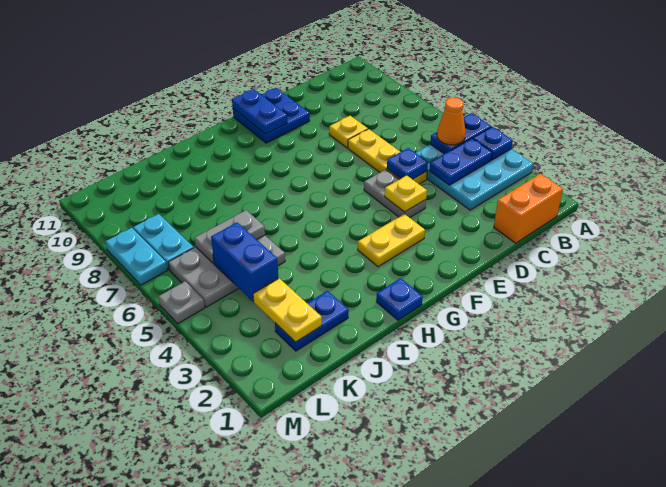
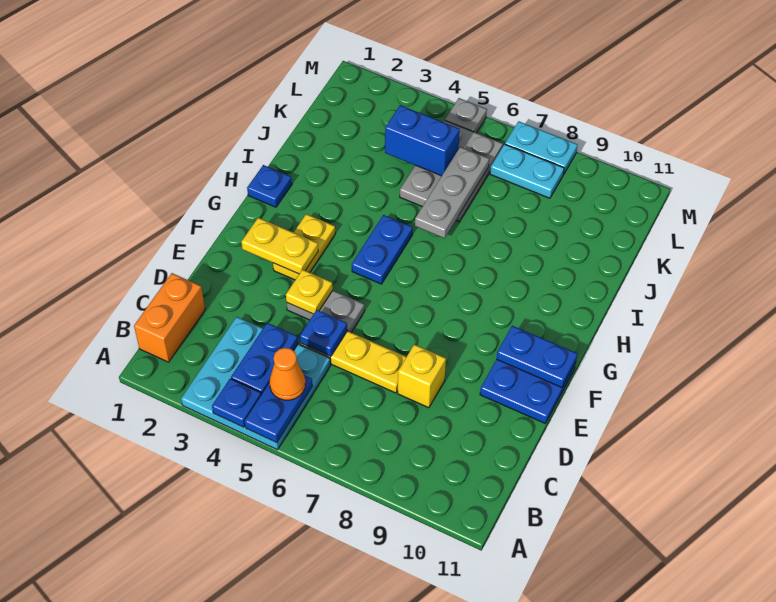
yellow plate D8 level 1 -> yellow brick D8 level 1
blue plate J2:K2 level 1 -> blue plate G5:H5 level 1
grey plate J6:K6 level 2 -> grey plate I6:K6 level 2
yellow plate K2:K3 level 2 -> yellow plate F2:F3 level 2

